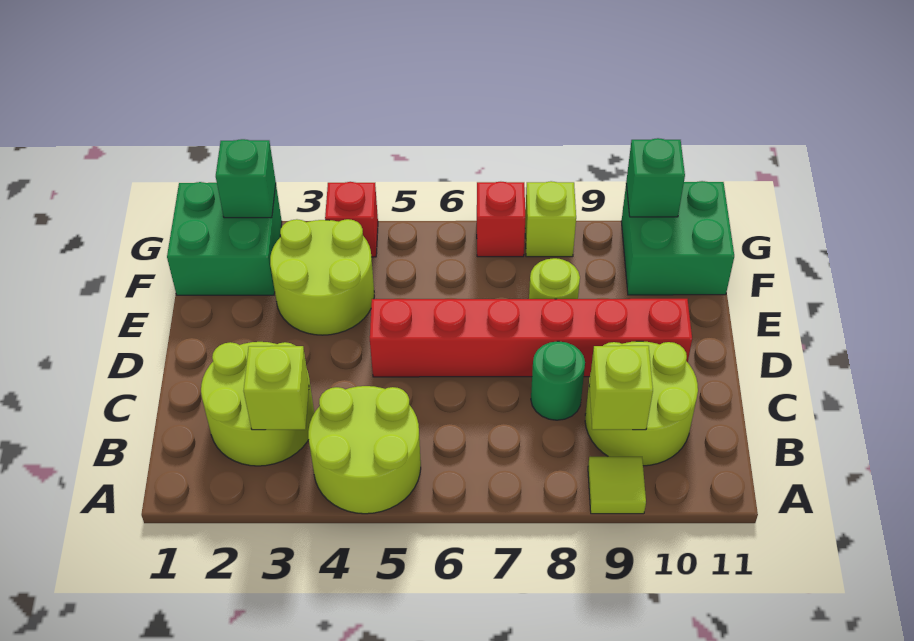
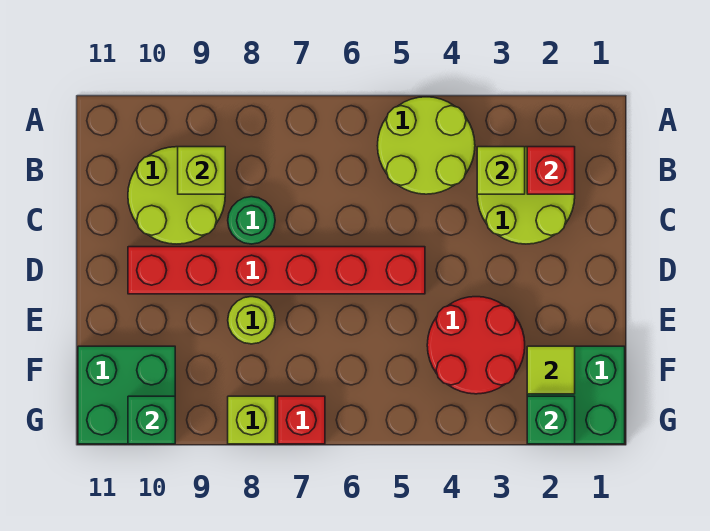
lime tile A9 level 1 -> lime tile F2 level 2
lime round brick E3:F4 level 1 -> red round brick E3:F4 level 1
red brick G4 level 1 -> red brick B2 level 2

